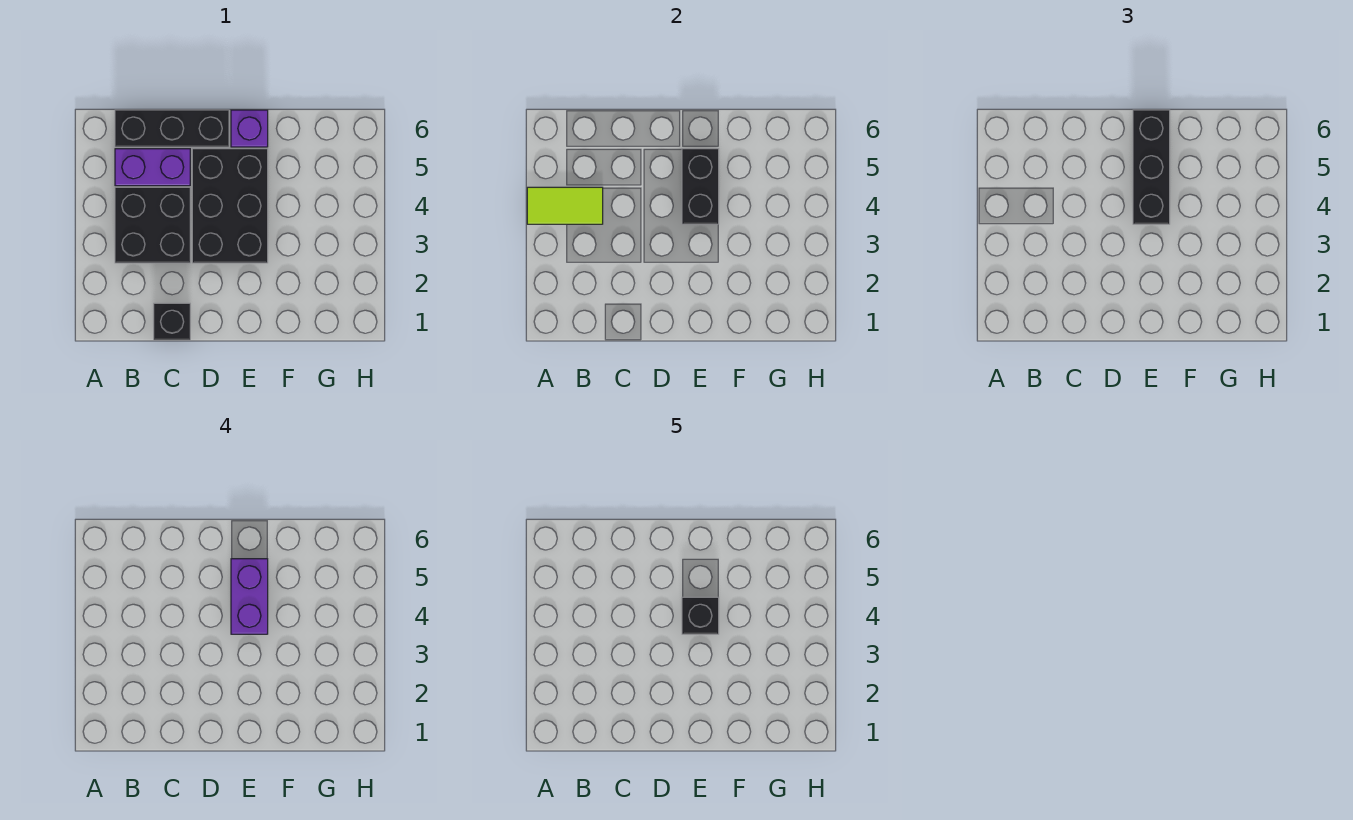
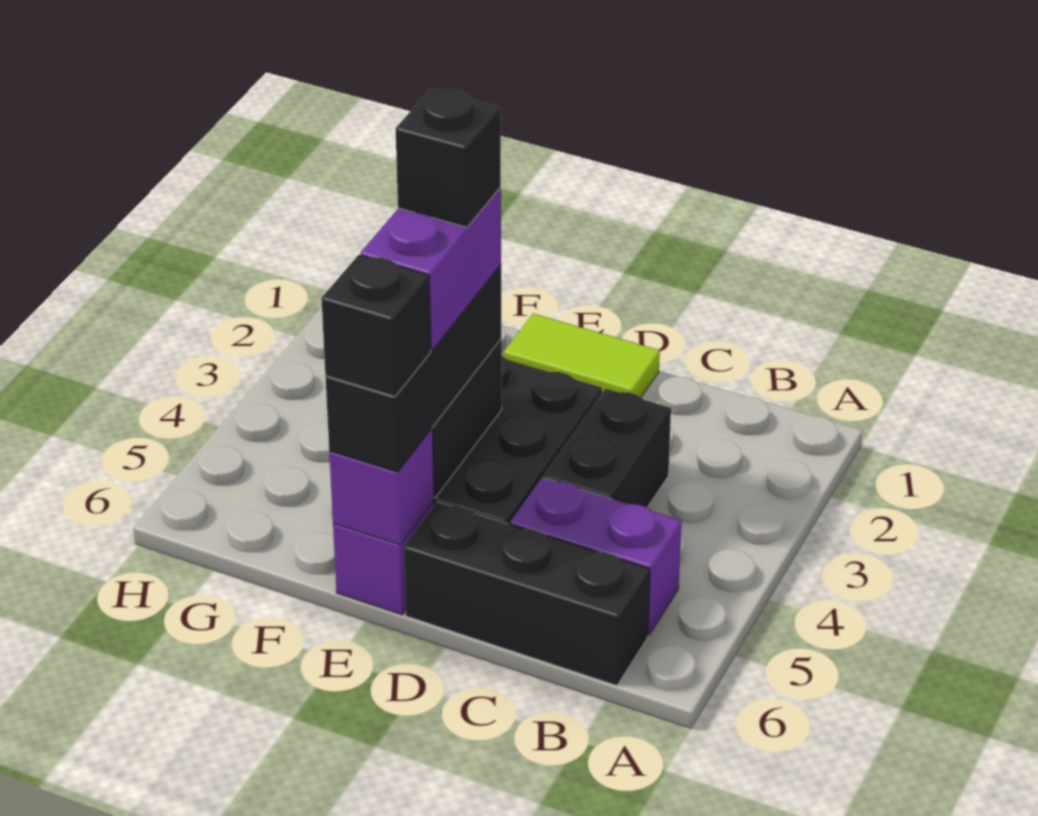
lime tile A4:B4 level 2 -> lime tile D1:E1 level 1
black brick B3:C4 level 1 -> black brick C3:C4 level 1
black brick C1 level 1 -> black brick E6 level 4
none -> purple brick E6 level 2

